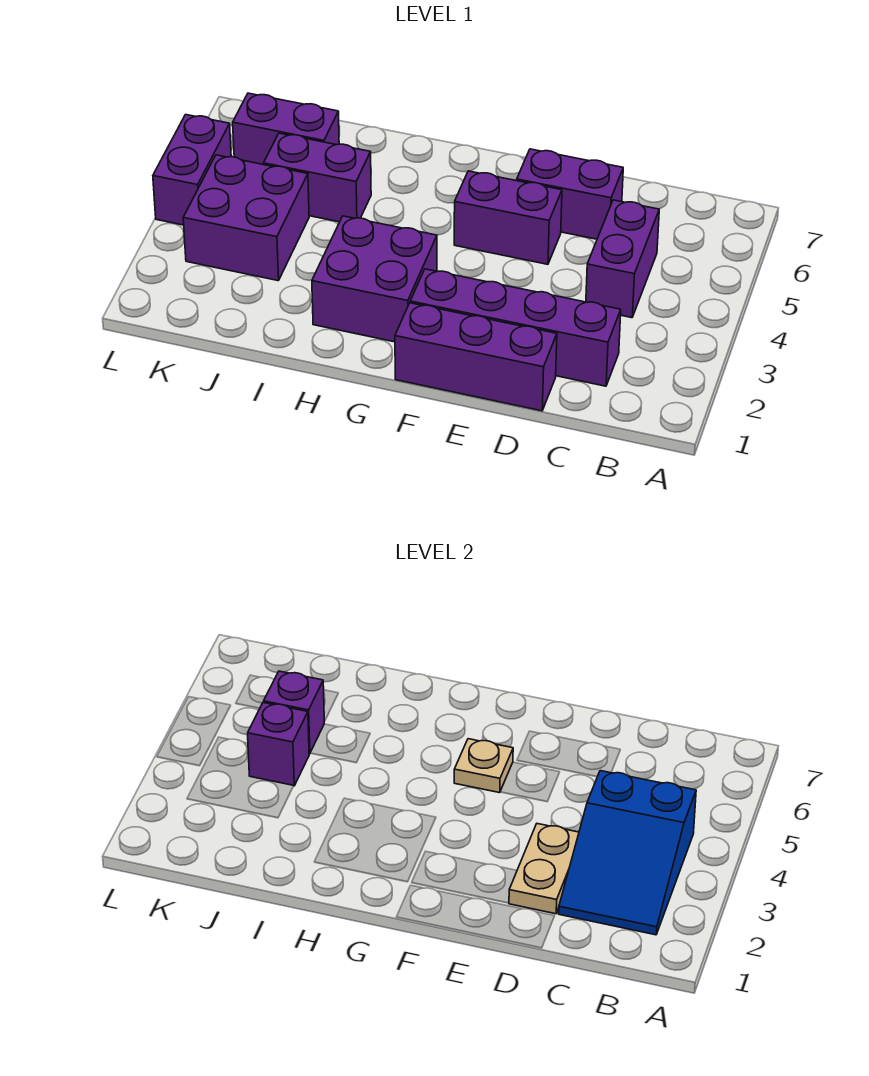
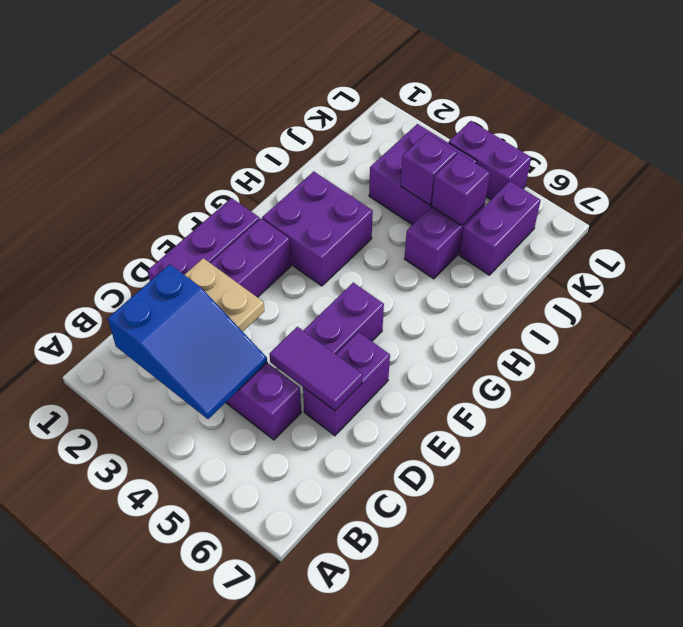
blue slope B2:C4 level 2 top 4 -> blue slope B2:C4 level 2 top 2
none -> purple tile D5:D6 level 2
tan plate F5 level 2 -> none

